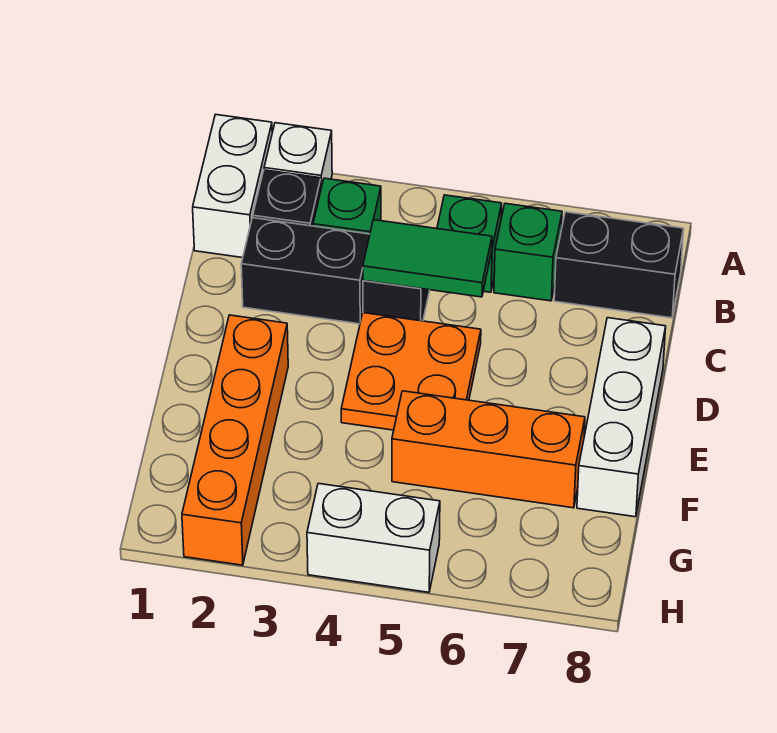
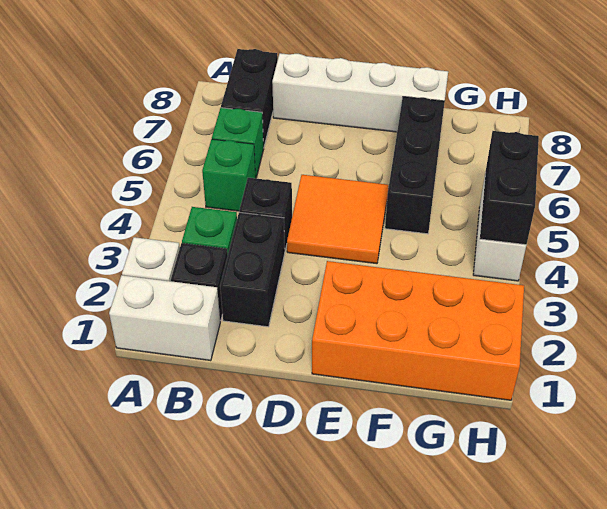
green tile C4:C5 level 2 -> none
orange plate D4:E5 level 1 -> orange tile D4:E5 level 1
white brick D8:F8 level 1 -> white brick C8:F8 level 1
orange brick E2:H2 level 1 -> orange brick E1:H2 level 1
orange brick F5:F7 level 1 -> black brick F5:F7 level 1
none -> black brick H4:H5 level 2

